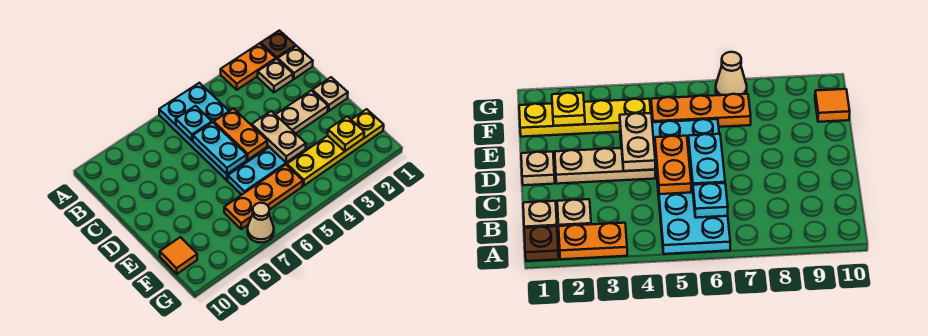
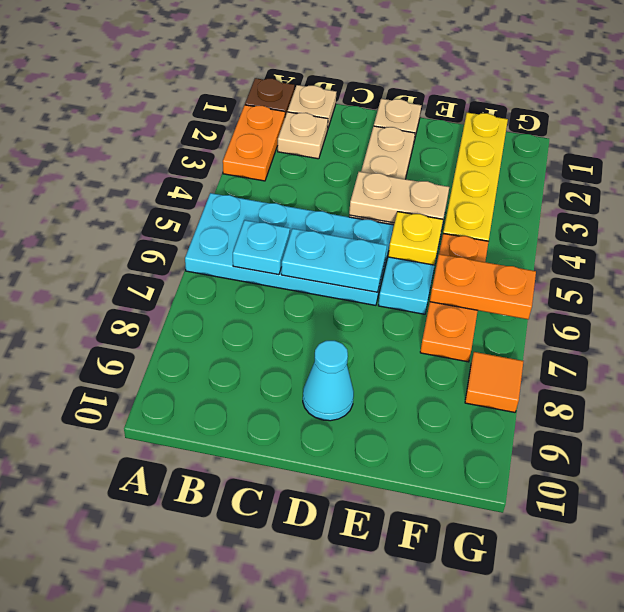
orange plate C5:D5 level 2 -> orange plate F6:G6 level 2
none -> cyan cone D9 level 1
yellow plate F2 level 2 -> yellow plate E5 level 2
orange tile F10 level 1 -> orange tile G8 level 1
tan cone G7 level 1 -> none

